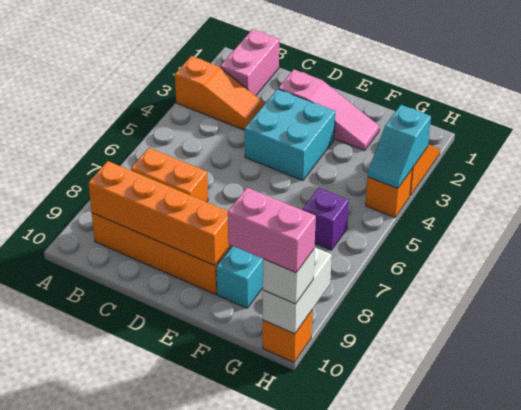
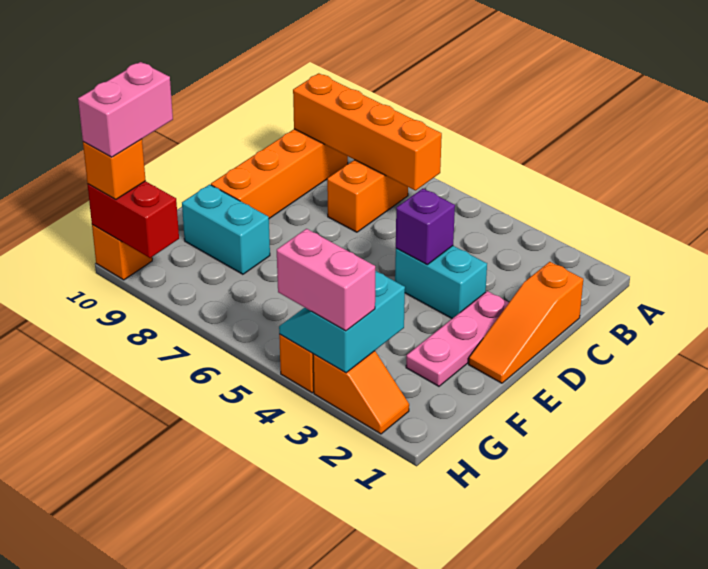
orange slope A3:C3 level 1 top A -> orange slope C1:E1 level 1 top C
pink brick B1:B2 level 1 -> pink brick H3:H4 level 3
orange brick B9:E9 level 2 -> orange brick B6:B9 level 2
pink slope D2:F2 level 1 top D -> pink plate D2:F2 level 1
cyan brick D3:E4 level 1 -> cyan brick D3:D4 level 1
purple brick G6 level 1 -> purple brick D4 level 2
cyan slope H3:H4 level 2 top 3 -> cyan slope G3:H4 level 2 top 3
white brick H9:H10 level 2 -> red brick H9:H10 level 2
white brick H10 level 3 -> orange brick H10 level 3

